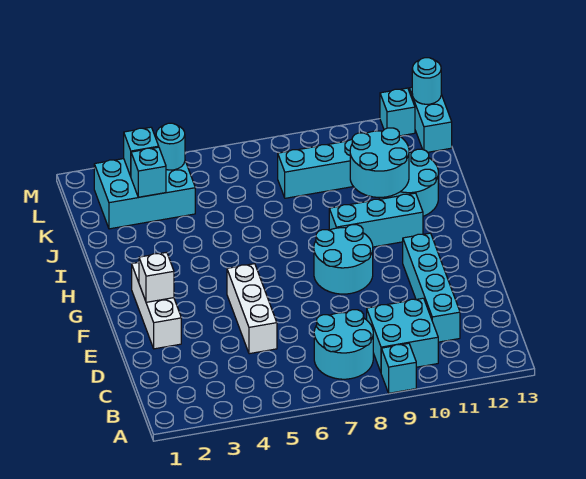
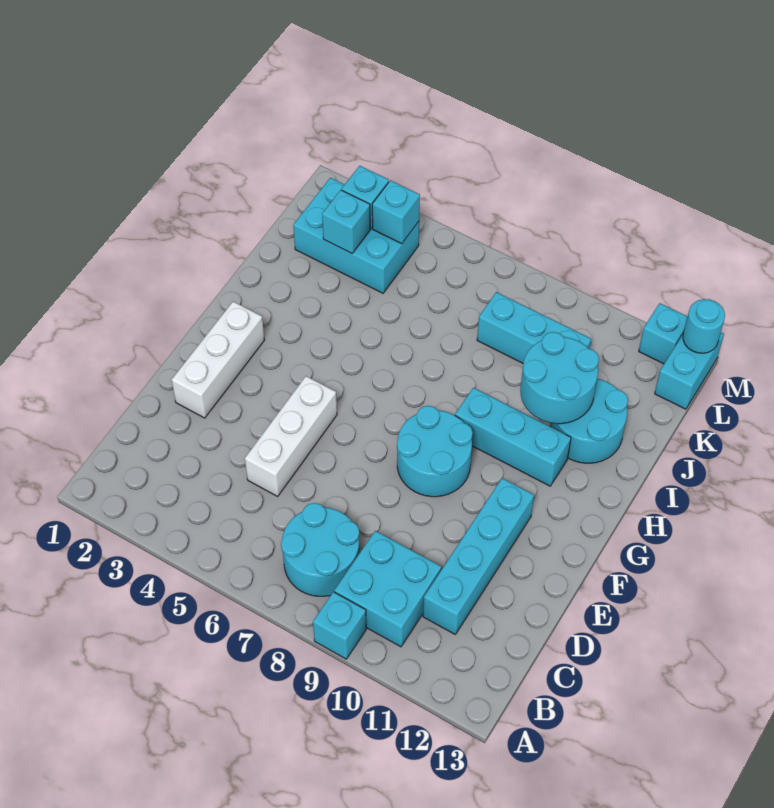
white brick F2 level 2 -> none
cyan round brick L4 level 2 -> cyan brick L4 level 2

